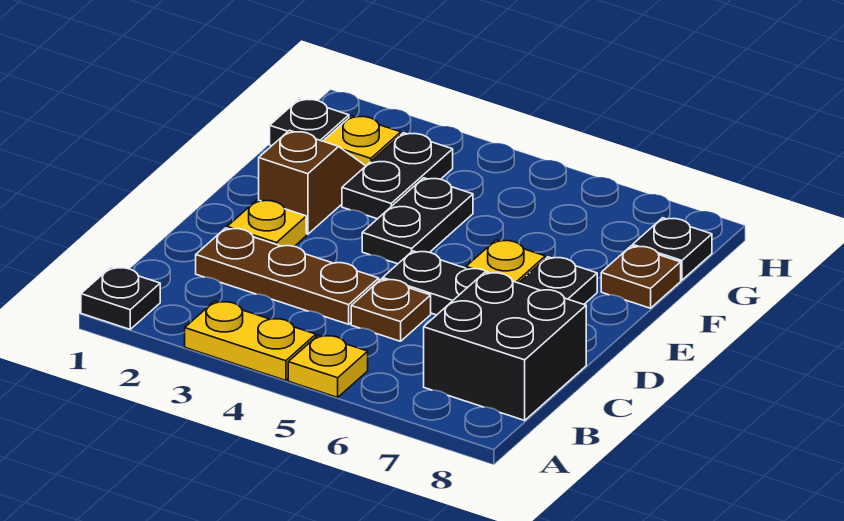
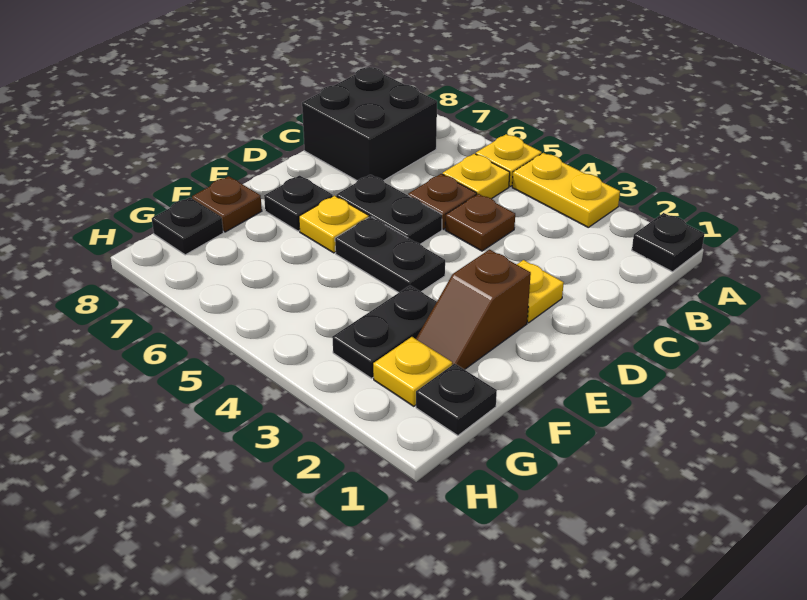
none -> yellow plate B5 level 1
brown plate C2:C4 level 1 -> brown plate C4 level 1
black plate E4:F4 level 1 -> black plate E4:E5 level 1

